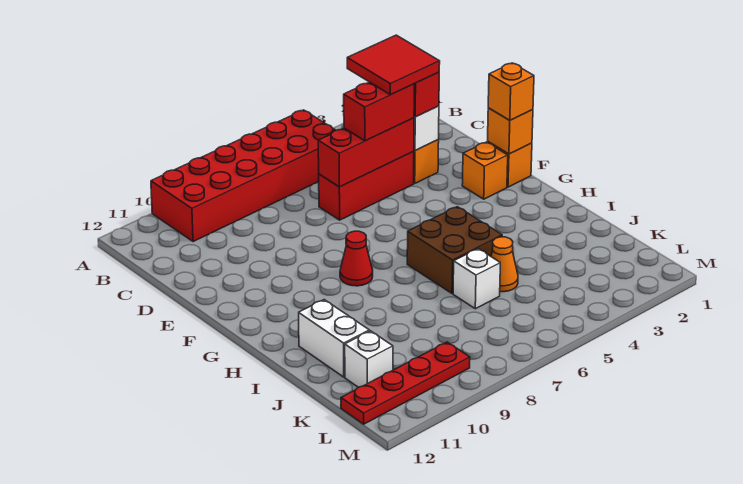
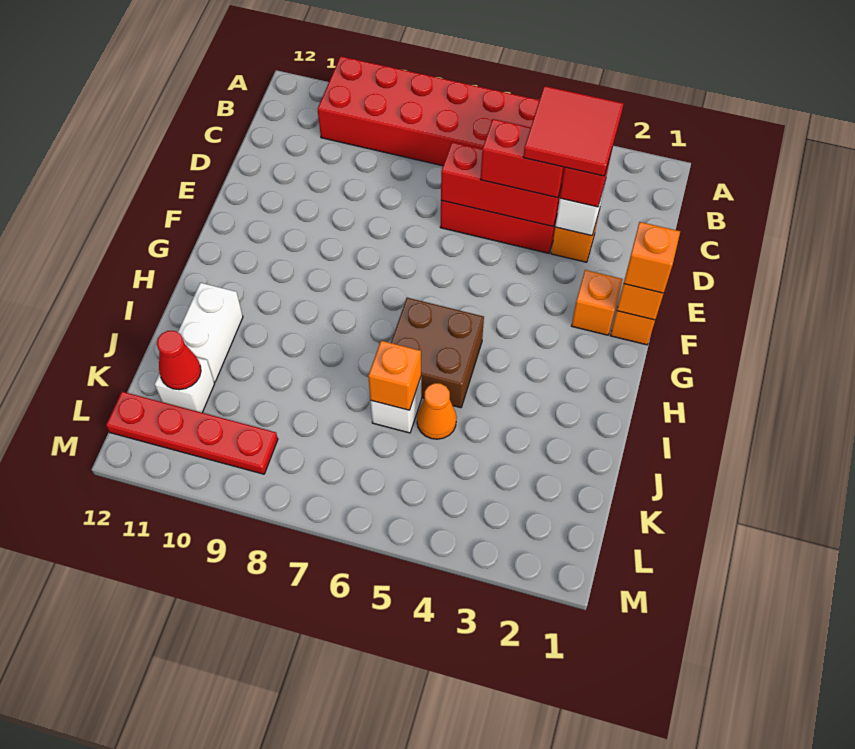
red cone G8 level 1 -> red cone K11 level 2
none -> orange brick J6 level 2

